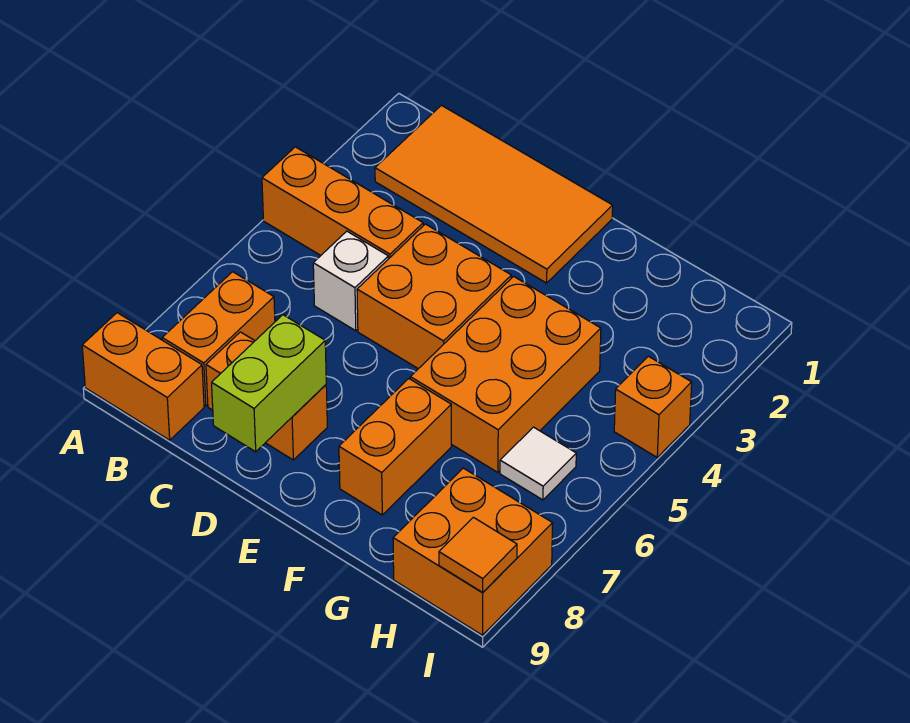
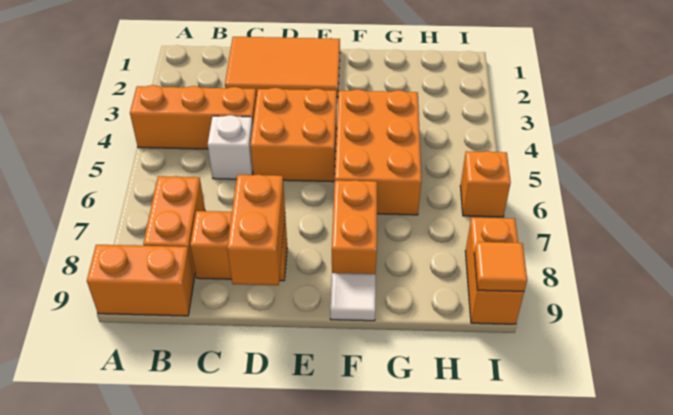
orange tile B1:E2 level 1 -> orange tile C1:E2 level 1
lime brick D8:D9 level 2 -> orange brick D8:D9 level 2
white tile H6 level 1 -> white tile F9 level 1
orange brick H8:I9 level 1 -> orange brick I8:I9 level 1
orange brick I4 level 1 -> orange brick I6 level 1

